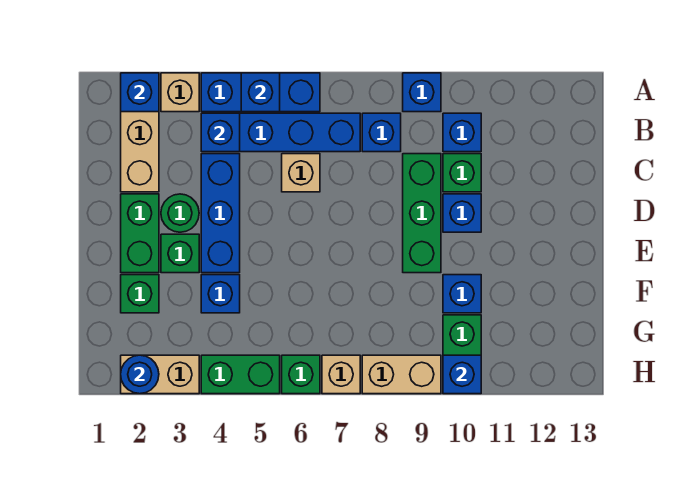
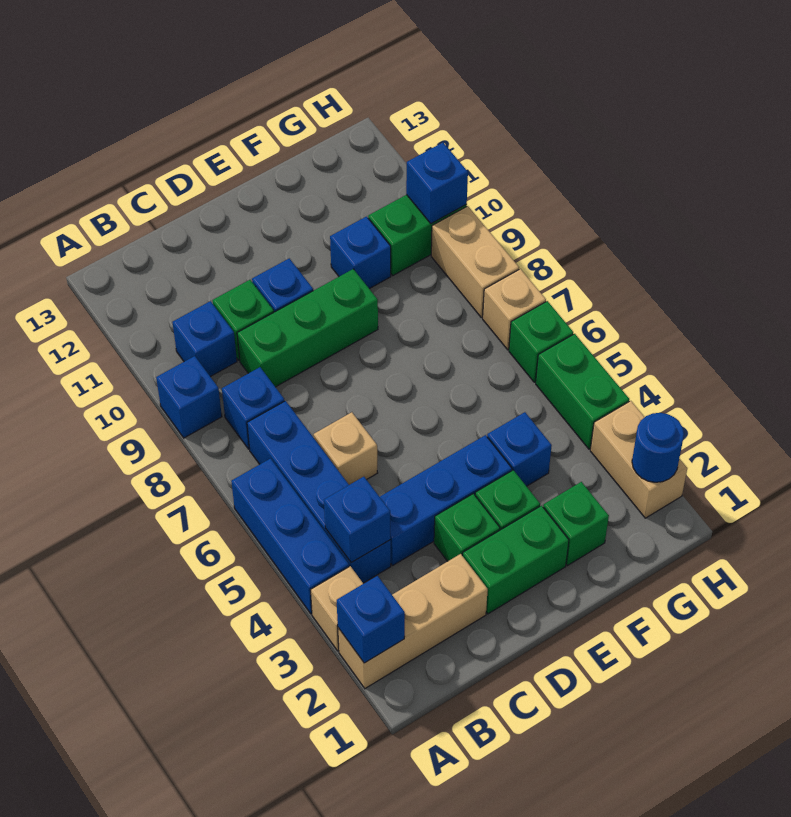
blue brick A5 level 2 -> none
green round brick D3 level 1 -> green brick D3 level 1

